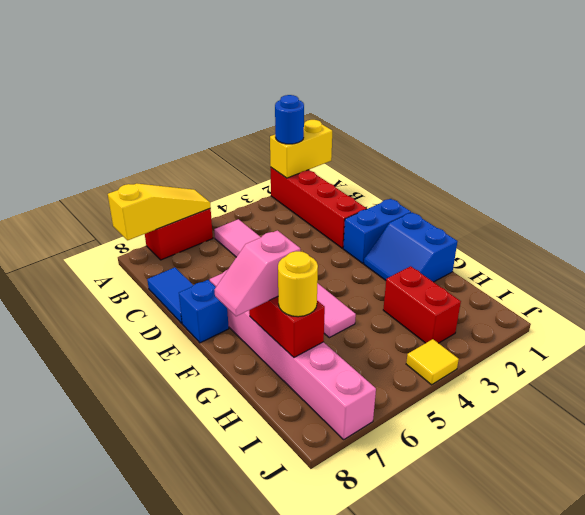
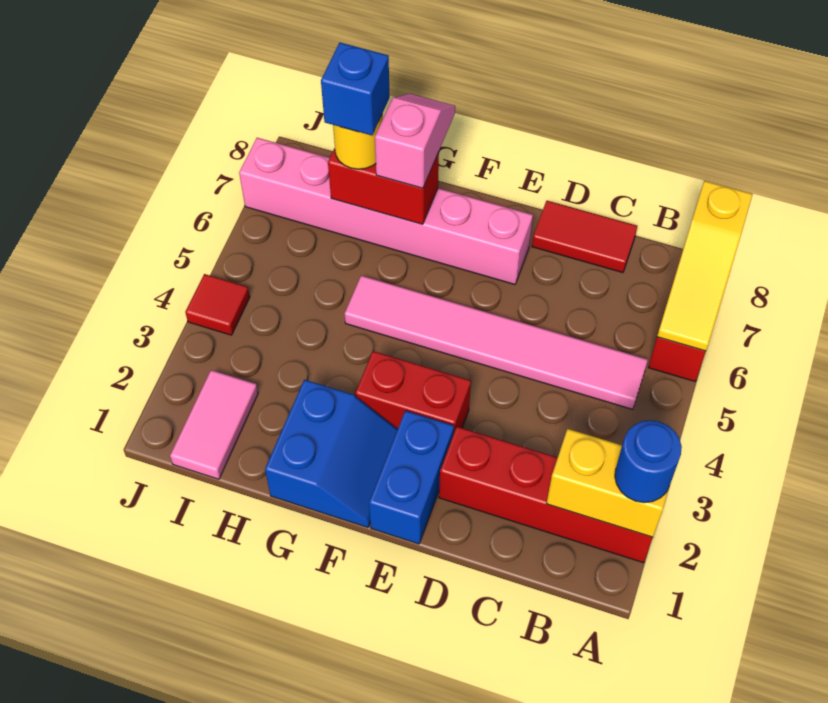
yellow brick A1:A2 level 2 -> yellow brick A2:B2 level 2
blue tile C8:D8 level 1 -> red tile C8:D8 level 1
blue brick E8 level 1 -> blue brick H7 level 4
blue slope F1:G2 level 1 top 1 -> blue slope F1:G2 level 1 top G
red brick H3:I3 level 1 -> red brick E3:F3 level 1
none -> pink tile I1:I2 level 1
yellow tile J4 level 1 -> red tile J4 level 1

